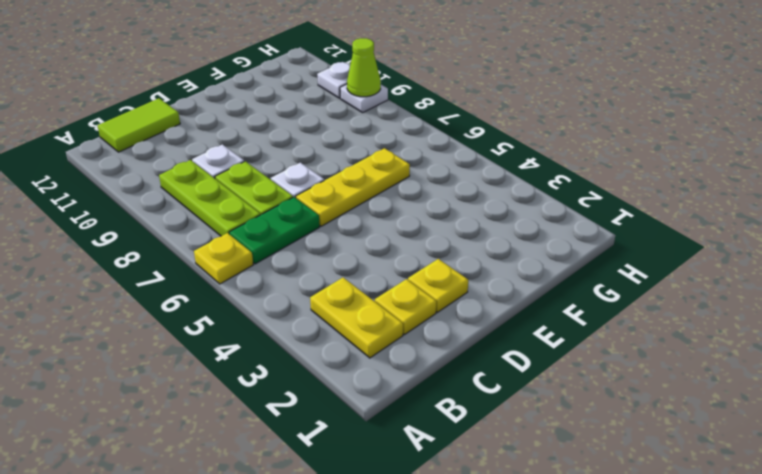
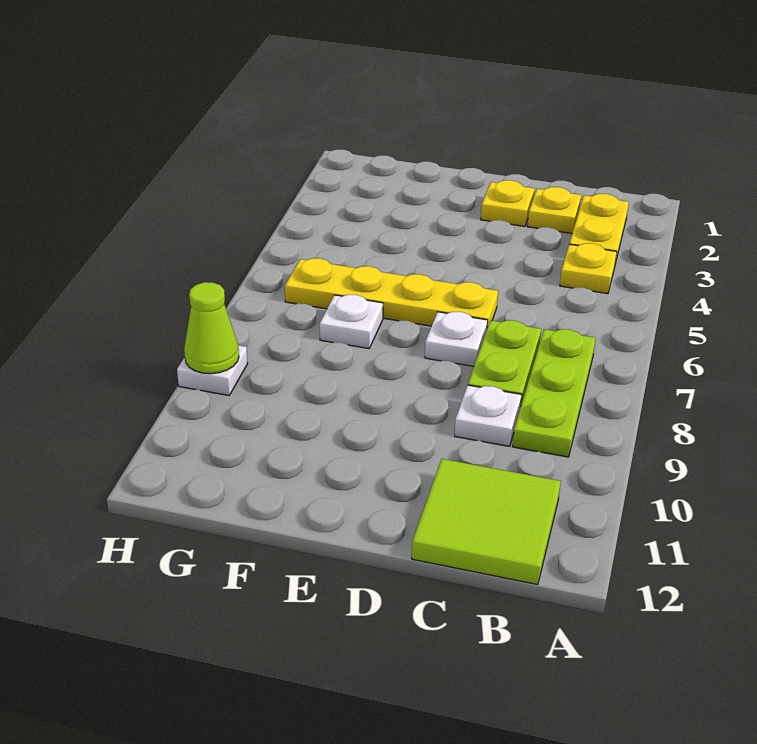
yellow plate A6 level 1 -> yellow plate B4 level 1
green plate B6:C6 level 1 -> none
lime tile B12:C12 level 1 -> lime tile B11:C12 level 1
yellow plate D6:F6 level 1 -> yellow plate D6:G6 level 1
white plate H10 level 1 -> white plate F7 level 1

